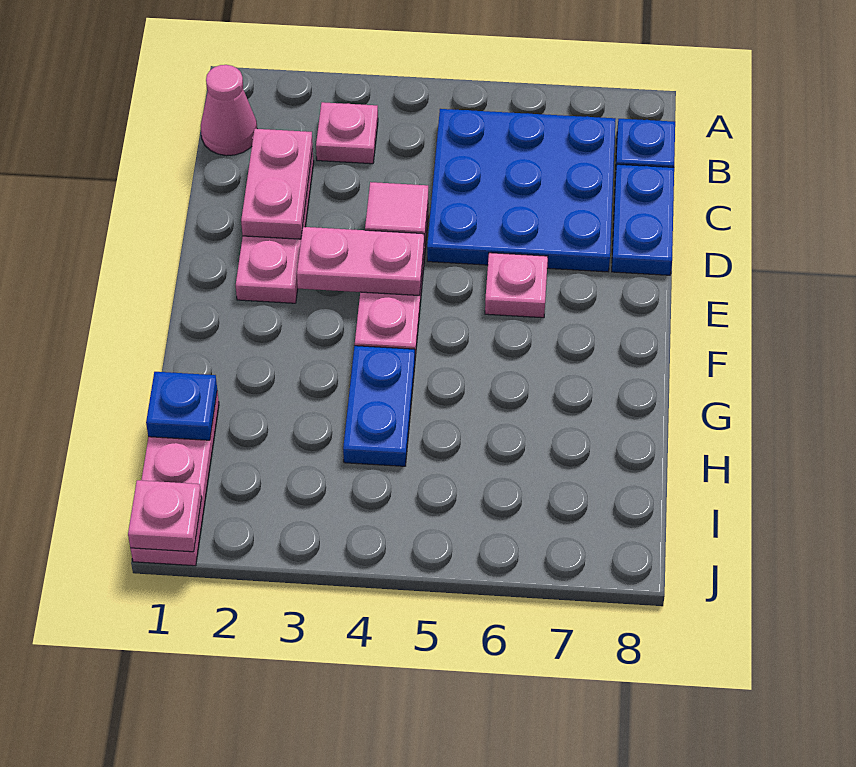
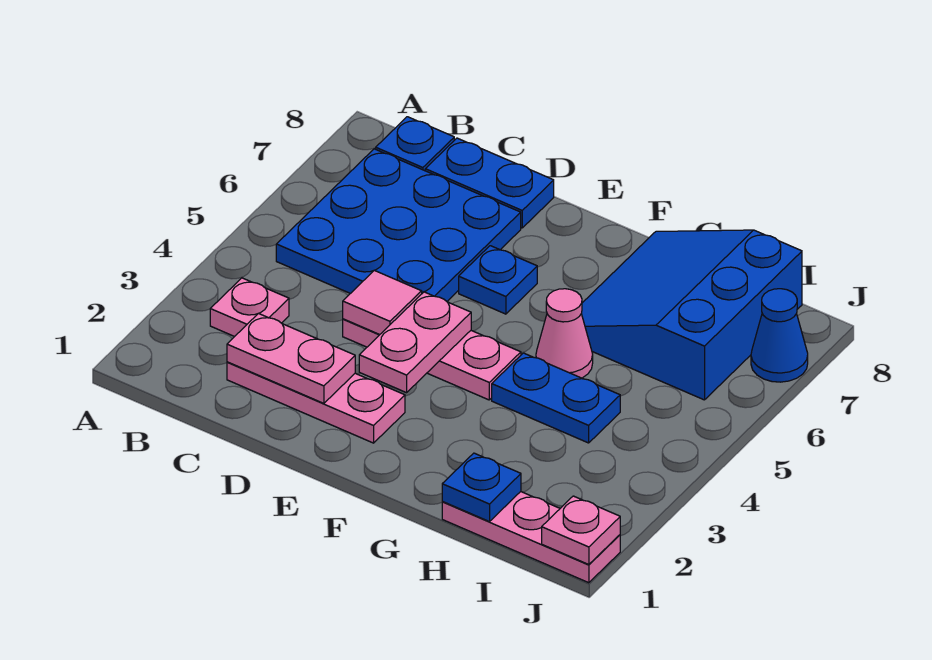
pink cone B1 level 1 -> pink cone G5 level 1
pink plate E6 level 1 -> blue plate E6 level 1
none -> blue slope G6:I8 level 1 top I
none -> blue cone J7 level 1

